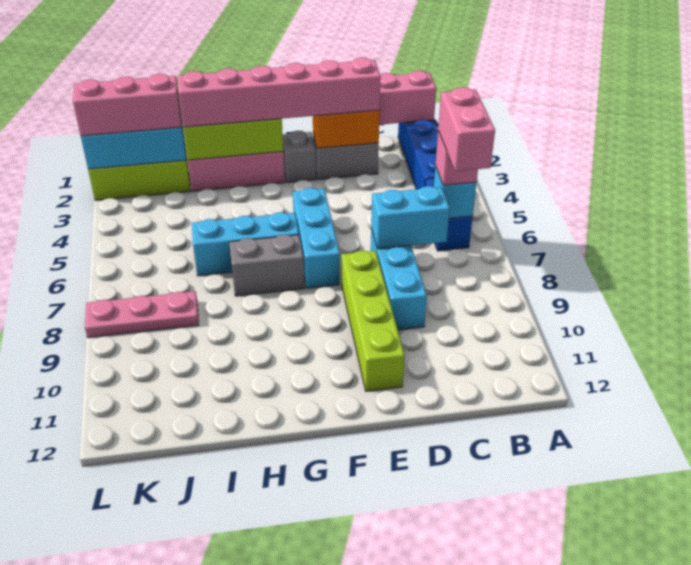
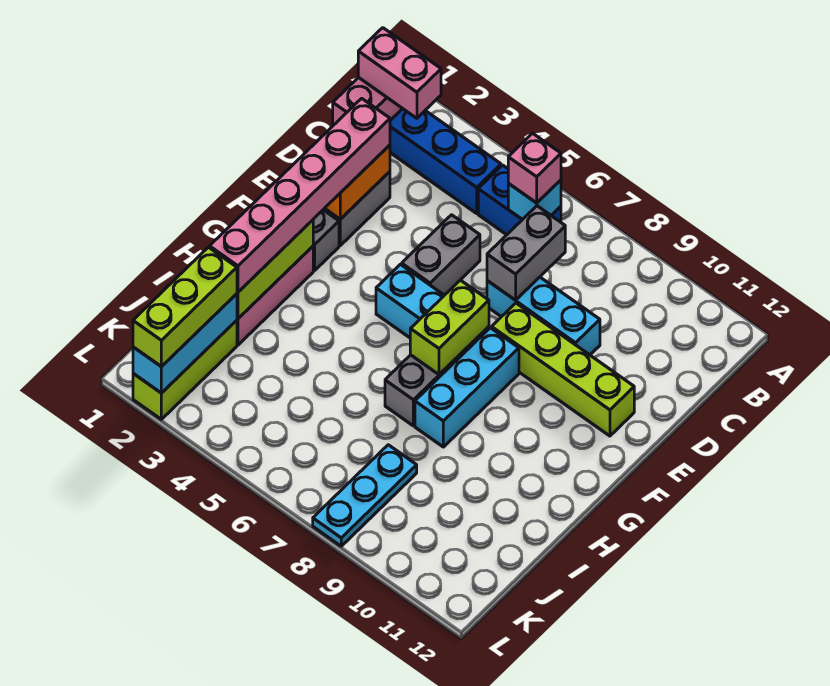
pink brick B6:B7 level 4 -> pink brick B1:B2 level 3
cyan brick C7:D7 level 2 -> grey brick C7:D7 level 2
none -> grey brick D5:E5 level 1
none -> lime brick F7:G7 level 2
cyan brick G6:I6 level 1 -> cyan brick F8:H8 level 1
pink brick J2:L2 level 3 -> lime brick J2:L2 level 3
pink plate J8:L8 level 1 -> cyan plate J8:L8 level 1

